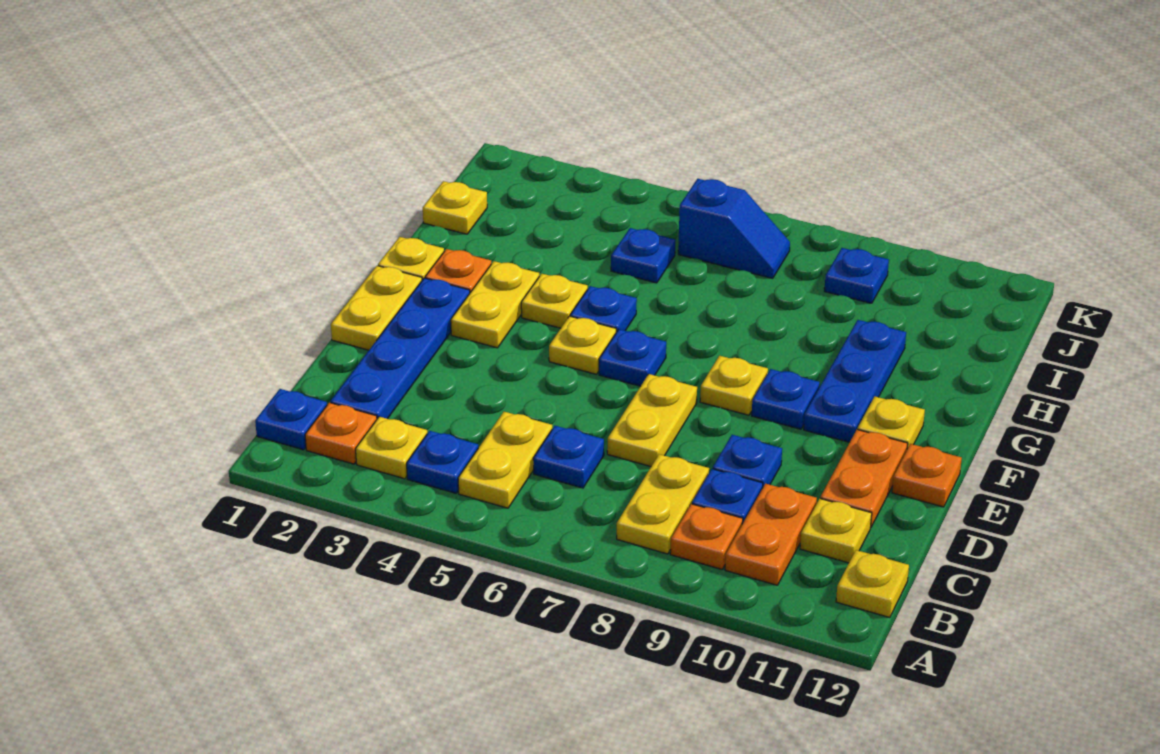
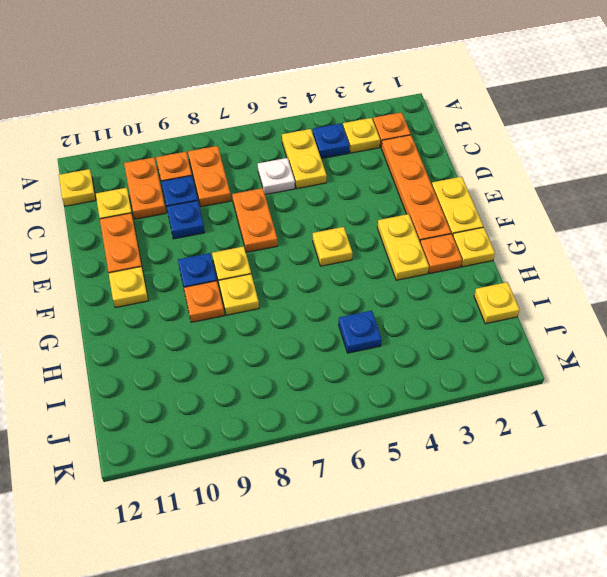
blue plate B1 level 1 -> none
yellow plate B8:C8 level 1 -> orange plate B8:C8 level 1
blue plate C2:F2 level 1 -> orange plate C2:F2 level 1
blue plate C6 level 1 -> white plate C6 level 1
yellow plate D7:E7 level 1 -> orange plate D7:E7 level 1
orange plate E12 level 1 -> orange plate G9 level 1
blue plate F6 level 1 -> none
blue plate F10:H10 level 1 -> none
yellow plate G4 level 1 -> yellow plate G8 level 1
blue plate G5 level 1 -> none
blue slope J6:J7 level 1 top 6 -> none
blue plate J9 level 1 -> none

